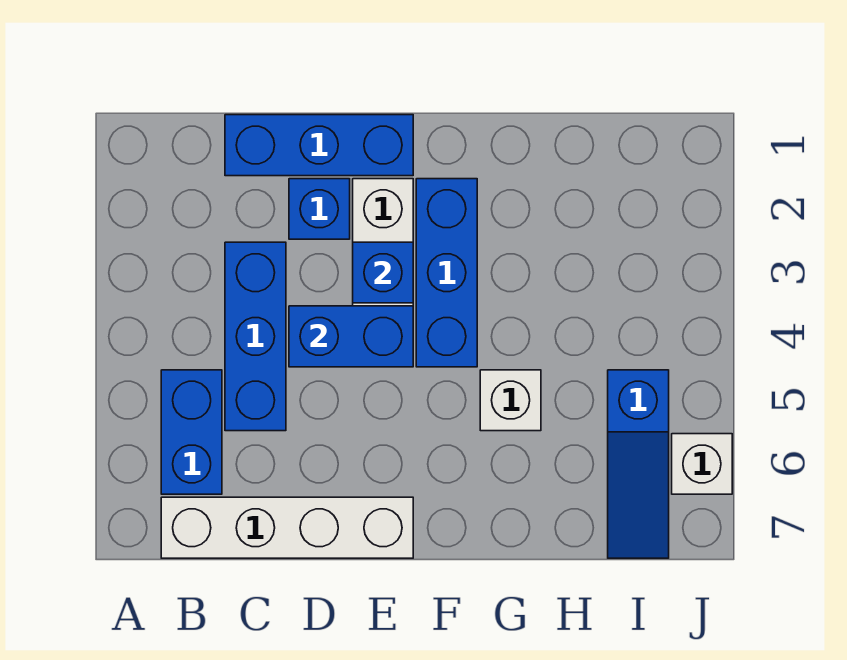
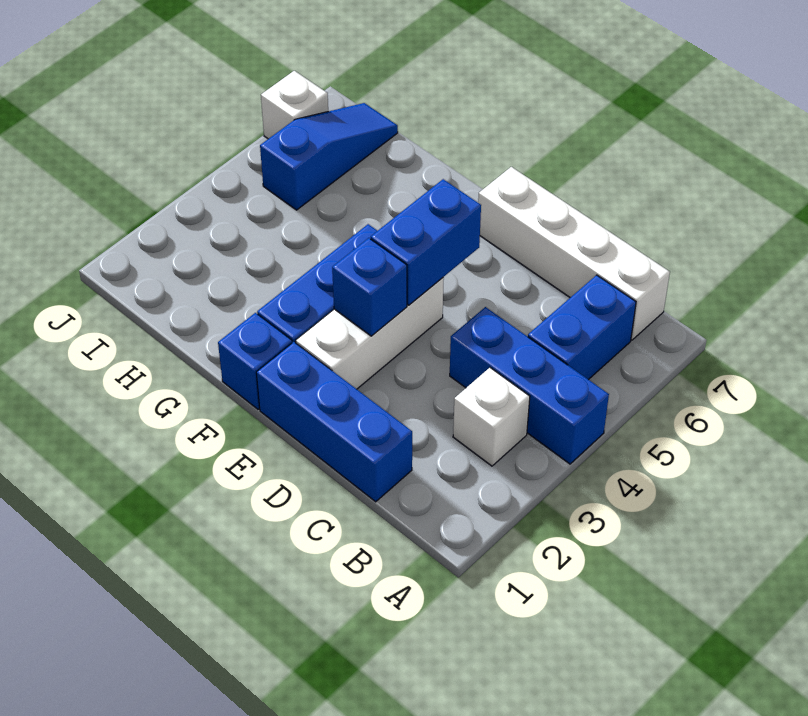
blue brick C3:C5 level 1 -> blue brick A4:C4 level 1
blue brick D2 level 1 -> blue brick F1 level 1
blue brick D4:E4 level 2 -> blue brick E4:E5 level 2
white brick G5 level 1 -> white brick B3 level 1

